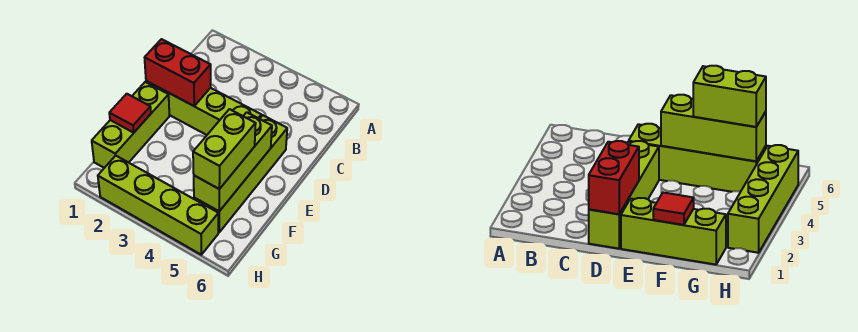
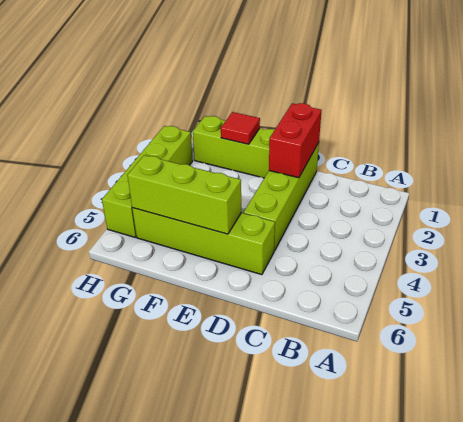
lime brick F5:G5 level 3 -> none

